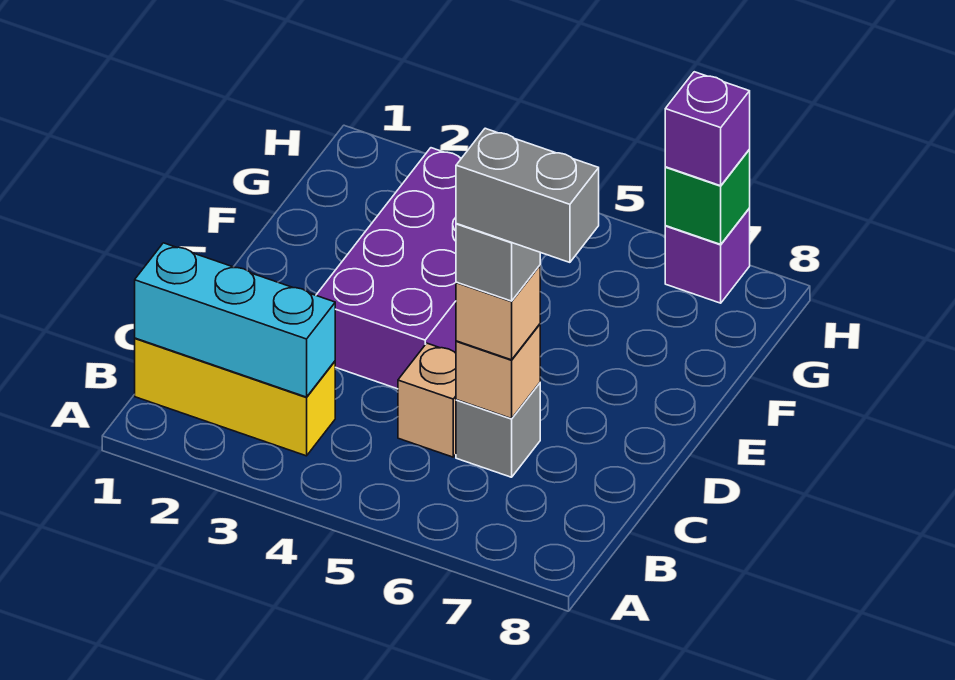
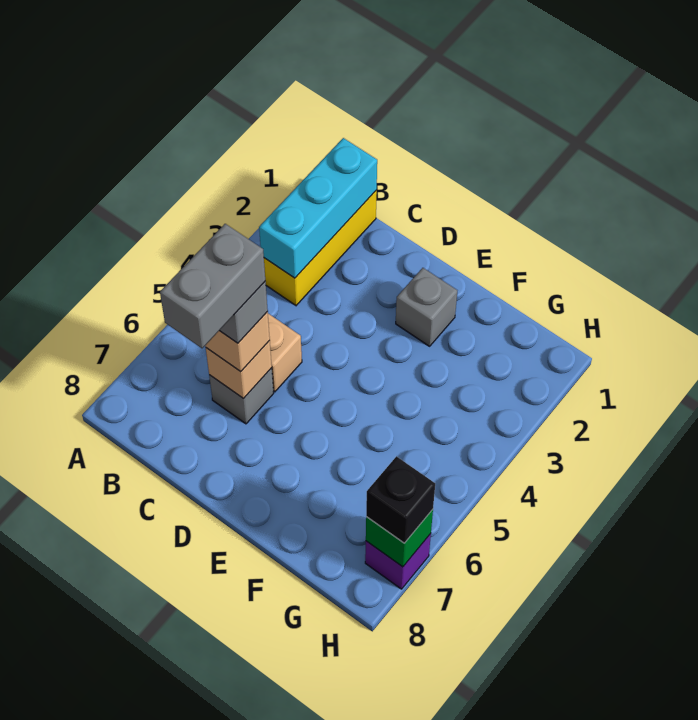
purple brick D3:G4 level 1 -> none
none -> grey brick E2 level 1
purple brick H7 level 3 -> black brick H7 level 3

